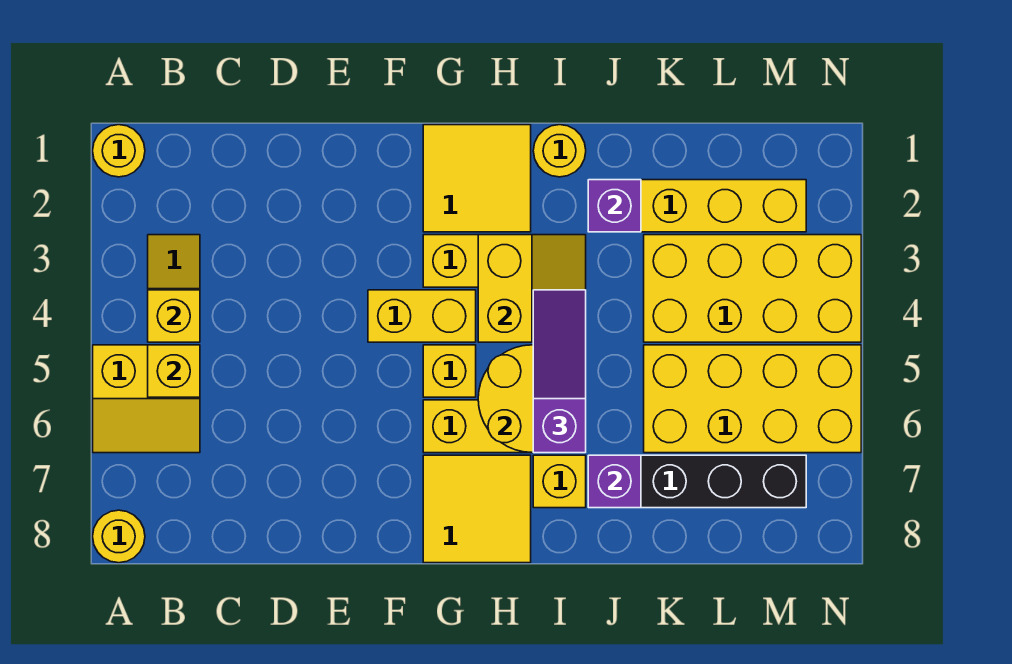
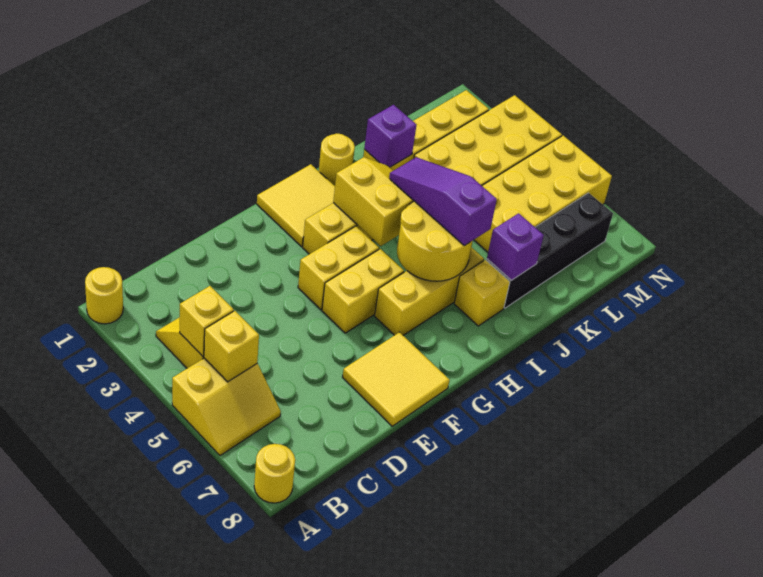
yellow brick G5 level 1 -> yellow brick F5:G5 level 1
yellow tile G7:H8 level 1 -> yellow tile E7:F8 level 1

